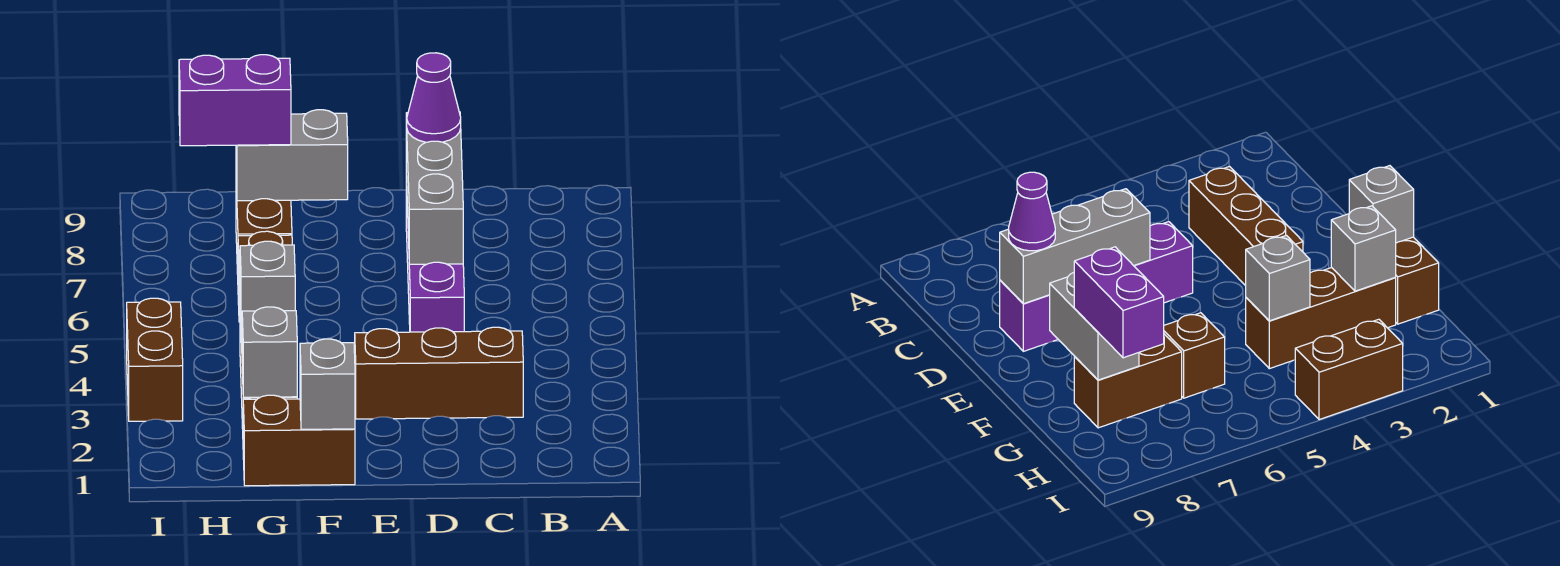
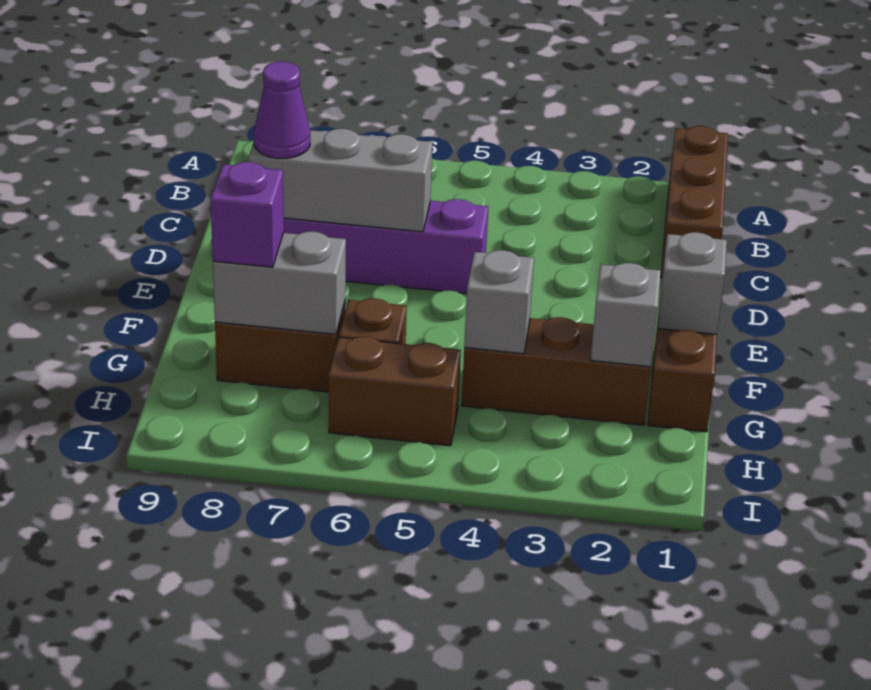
brown brick C3:E3 level 1 -> brown brick A1:C1 level 1
grey brick F8:G8 level 2 -> grey brick G7:G8 level 2
purple brick G8:H8 level 3 -> purple brick G8 level 3
brown brick I3:I4 level 1 -> brown brick H5:H6 level 1

